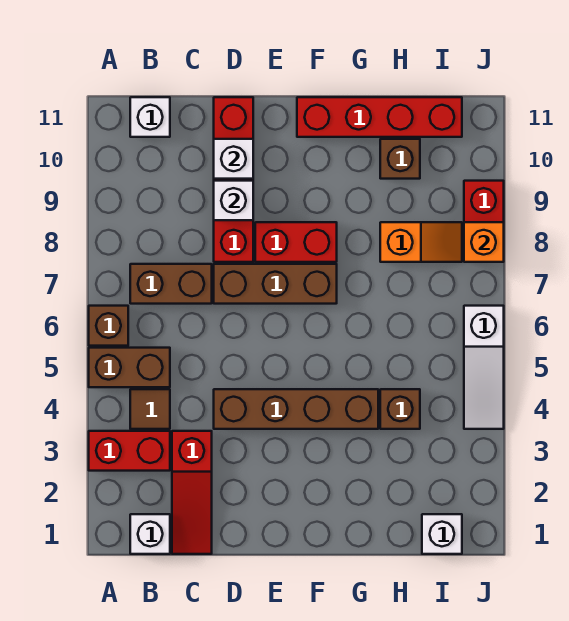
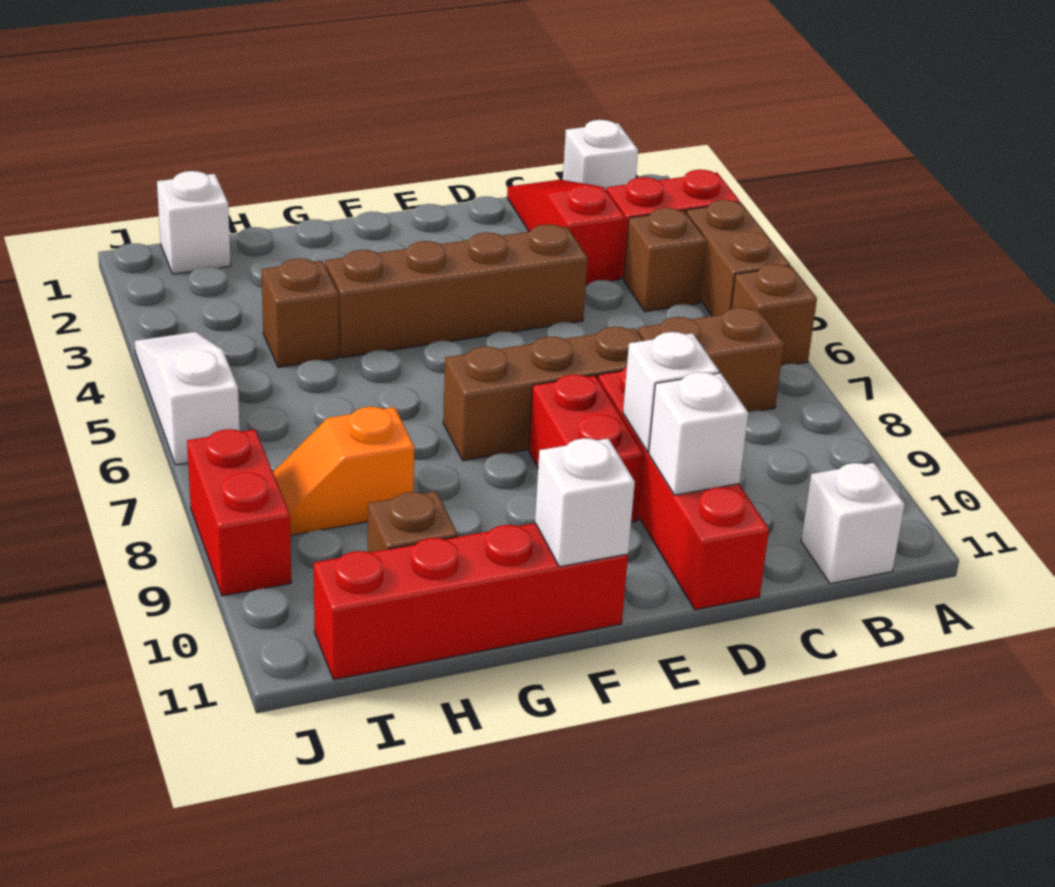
brown brick A5:B5 level 1 -> brown brick A4:A5 level 1
brown tile B4 level 1 -> brown brick B4 level 1
red brick E8:F8 level 1 -> red brick E8:E9 level 1
none -> white brick F11 level 2
orange brick J8 level 2 -> none

